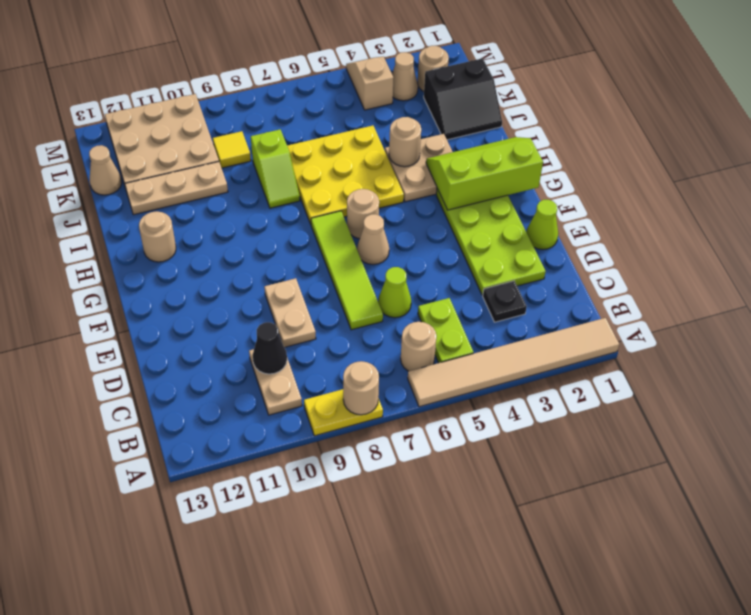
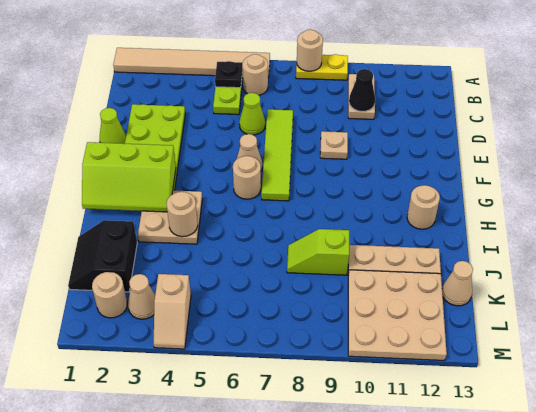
black plate C3 level 1 -> black plate B5 level 2
tan plate D9:E9 level 1 -> tan plate E9 level 1
yellow plate H5:J7 level 1 -> none
lime slope I8:J8 level 1 top J -> lime slope J8:J9 level 1 top 9
black slope J1:K2 level 1 top K -> black slope J1:K2 level 1 top 2
yellow tile K9 level 1 -> none

